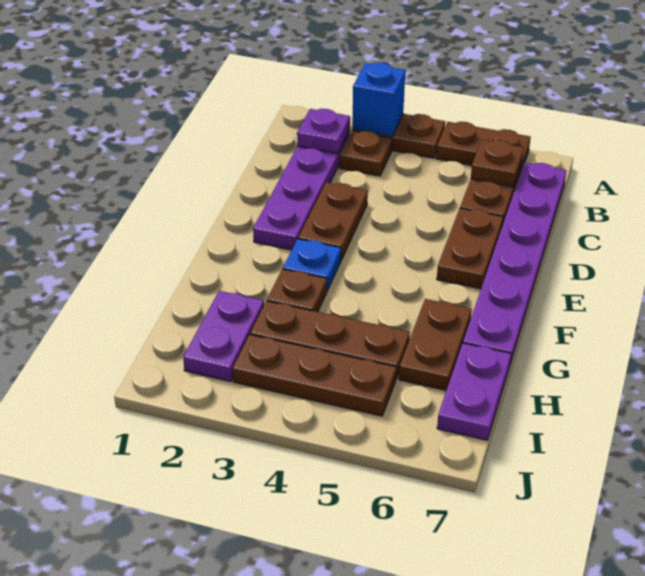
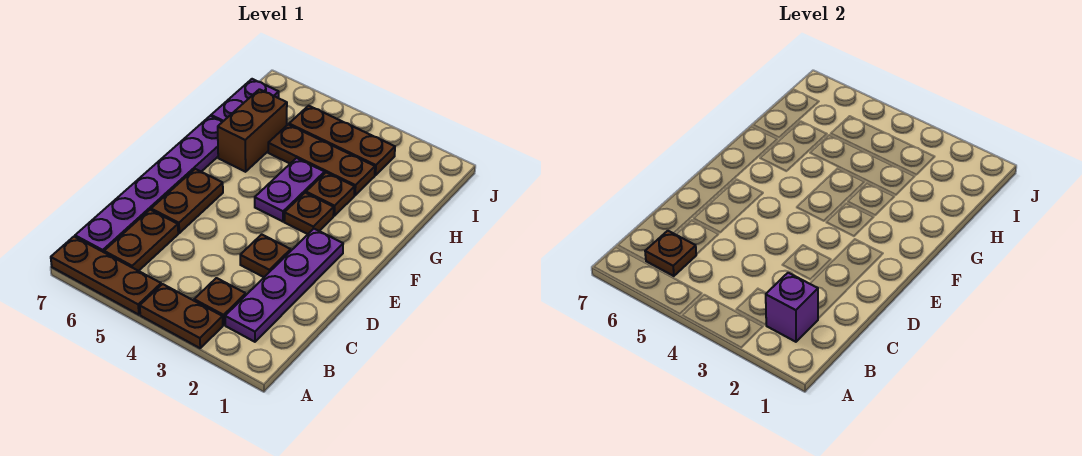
blue brick A3 level 2 -> none
brown plate A5:A6 level 1 -> brown plate A5:A7 level 1
purple plate B2 level 2 -> purple brick B2 level 2
brown plate D3:E3 level 1 -> brown plate D3 level 1
blue plate F3 level 1 -> brown plate F3 level 1
brown plate G6:H6 level 1 -> brown brick G6:H6 level 1
purple plate H2:I2 level 1 -> purple plate F4:G4 level 1

